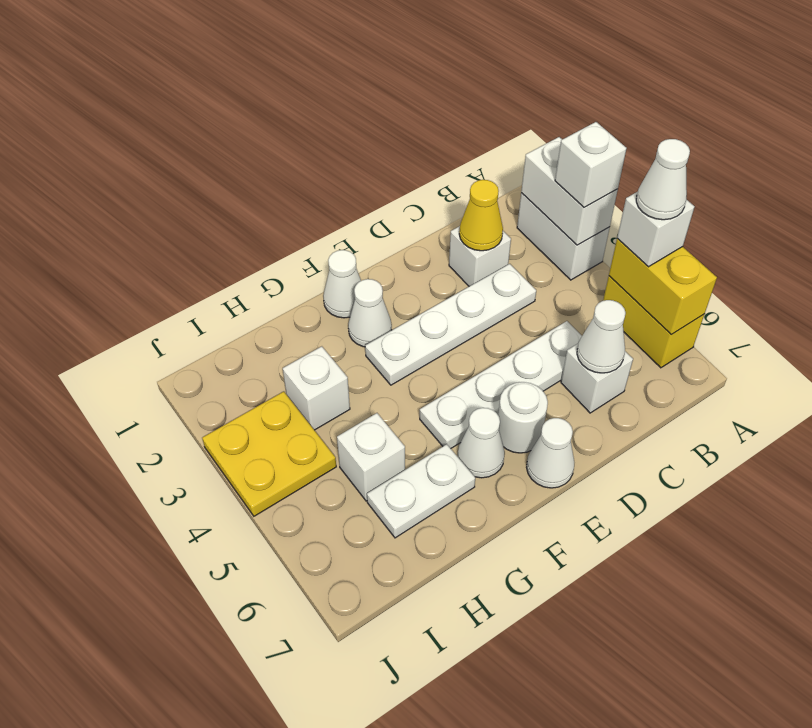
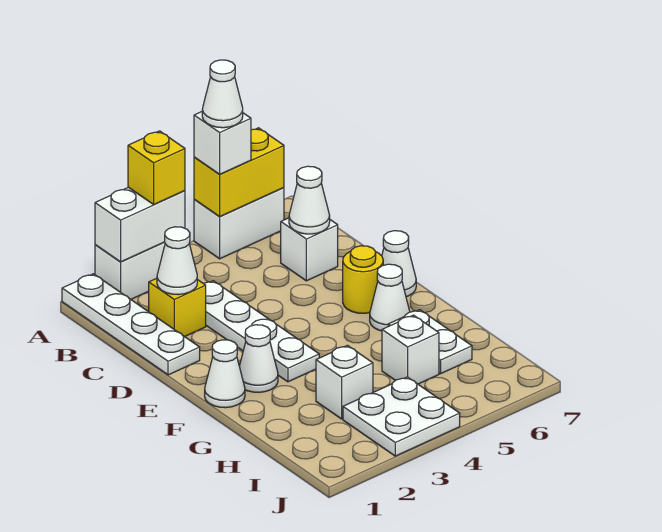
white brick A3 level 3 -> yellow brick A3 level 3
yellow brick A5:A6 level 1 -> white brick A5:A6 level 1
white brick C2 level 1 -> yellow brick C2 level 1
yellow cone C2 level 2 -> white cone C2 level 2
white plate C5:F5 level 1 -> white plate A1:D1 level 1
white round brick E6 level 1 -> yellow round brick E6 level 1
yellow plate I3:J4 level 1 -> white plate I3:J4 level 1

